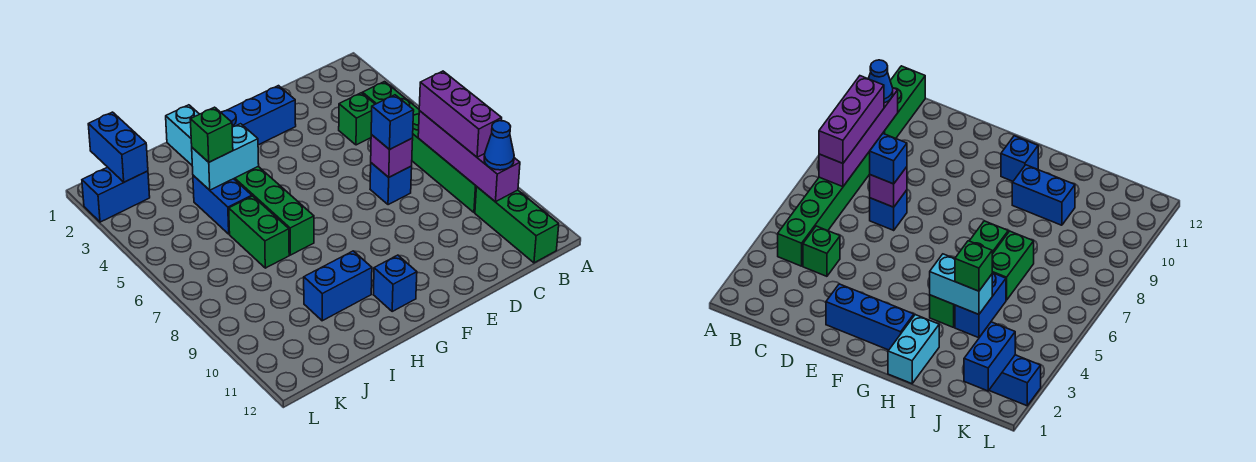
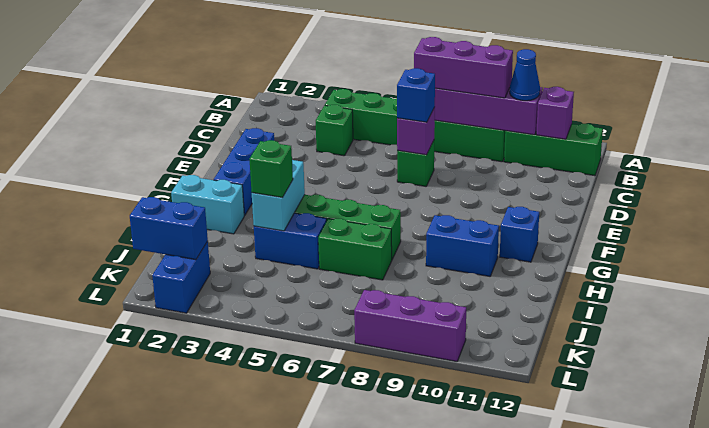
none -> purple brick B11 level 2
blue brick D7 level 1 -> green brick D7 level 1
blue brick H10:I10 level 1 -> blue brick H9:H10 level 1
none -> purple brick L8:L10 level 1

